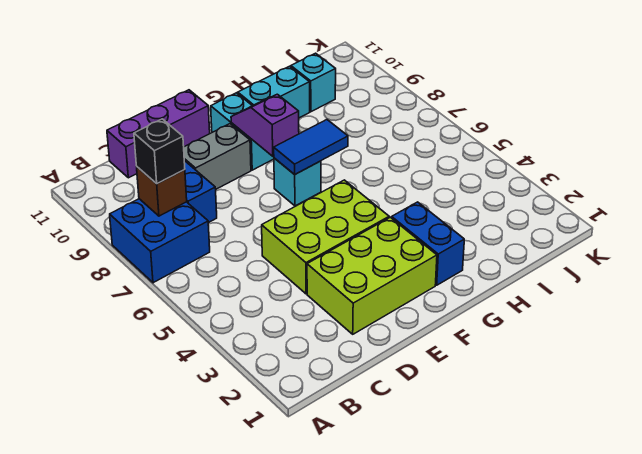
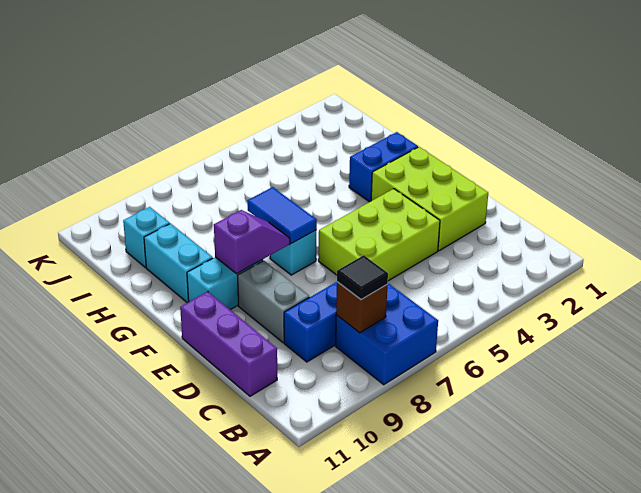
black brick B8 level 3 -> black tile B8 level 3
lime brick D4:F5 level 1 -> lime brick D4:E6 level 1
purple slope F8:F9 level 2 top 8 -> purple slope F8:F9 level 2 top 9

